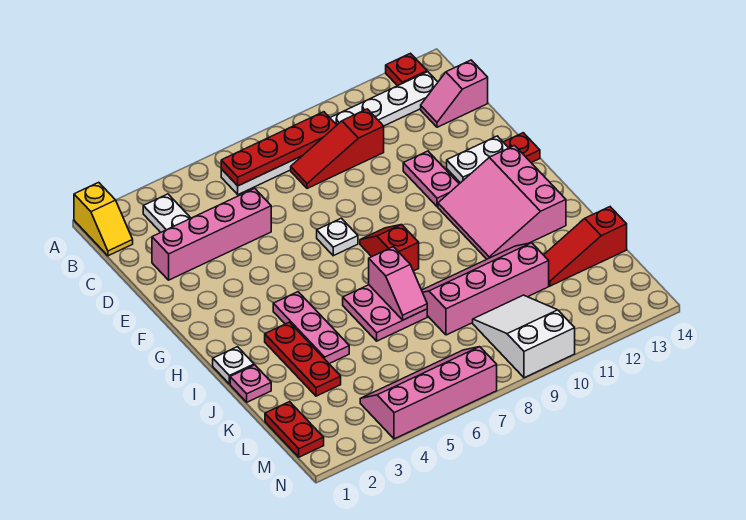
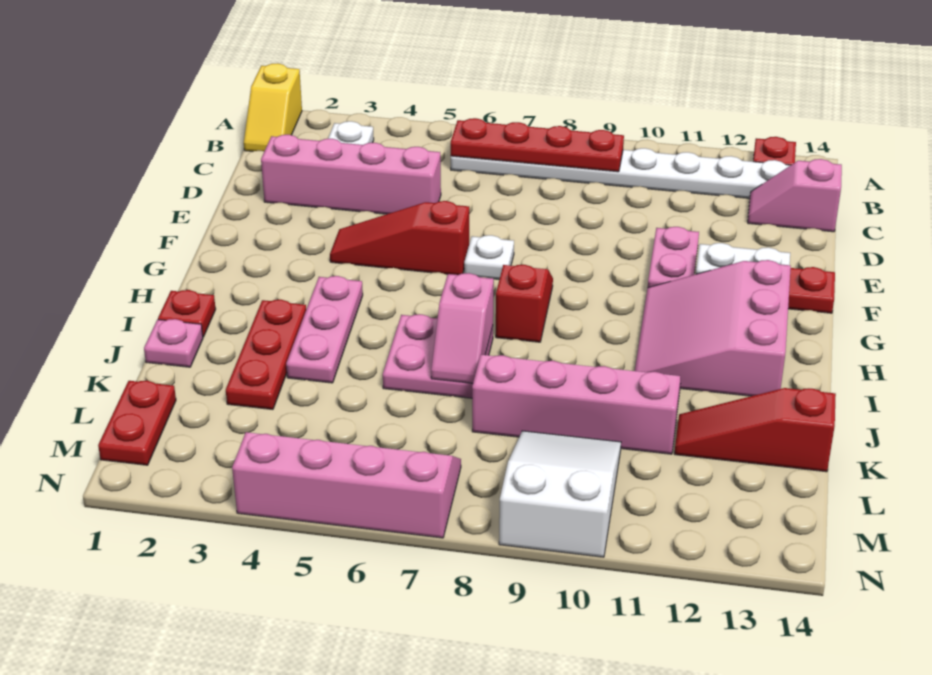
red slope C8:C10 level 1 top 10 -> red slope F4:F6 level 1 top 6
white plate I1 level 1 -> red plate I1 level 1

